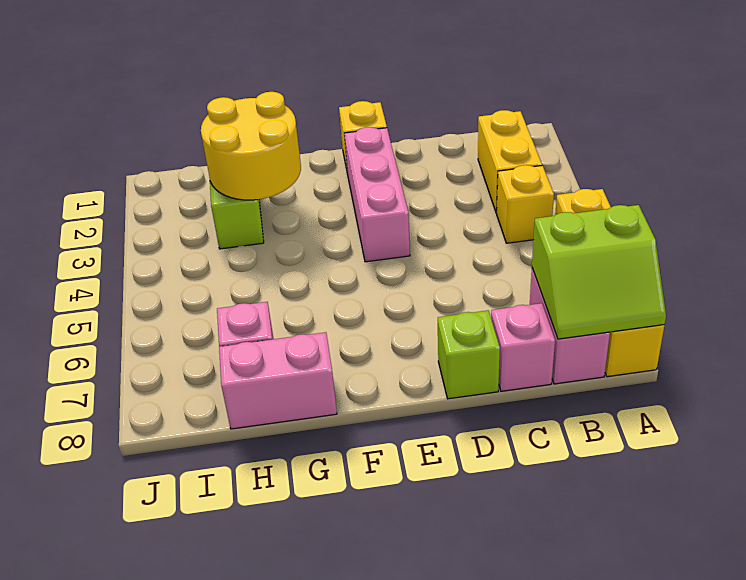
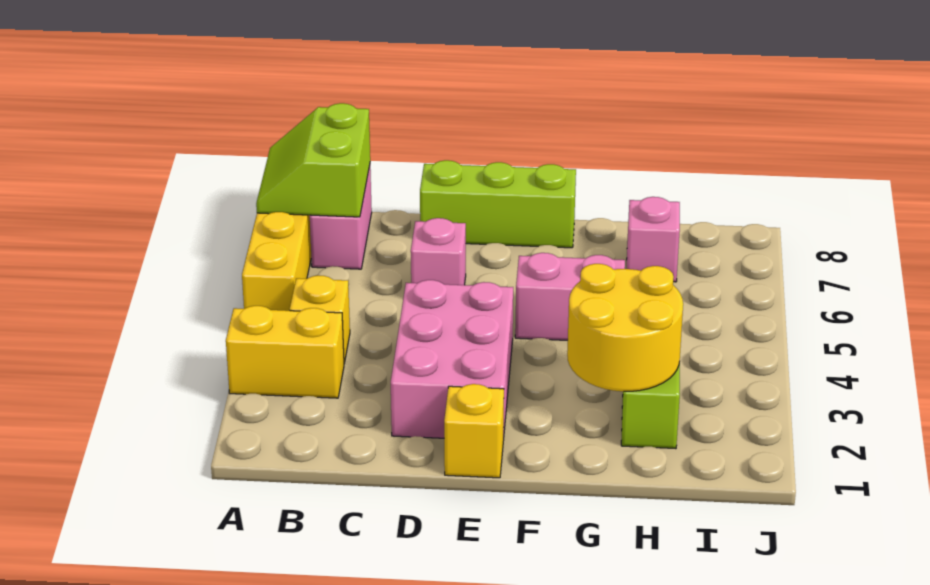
lime slope A7:B8 level 2 top 7 -> lime slope A7:B8 level 2 top B
yellow brick B2:B3 level 1 -> yellow brick A3:B3 level 1
pink brick C8 level 1 -> pink brick D6 level 1
lime brick D8 level 1 -> lime brick D8:F8 level 1
pink brick E2:E4 level 1 -> pink brick D2:E4 level 1
pink brick G8:H8 level 1 -> pink brick F5:G5 level 1

